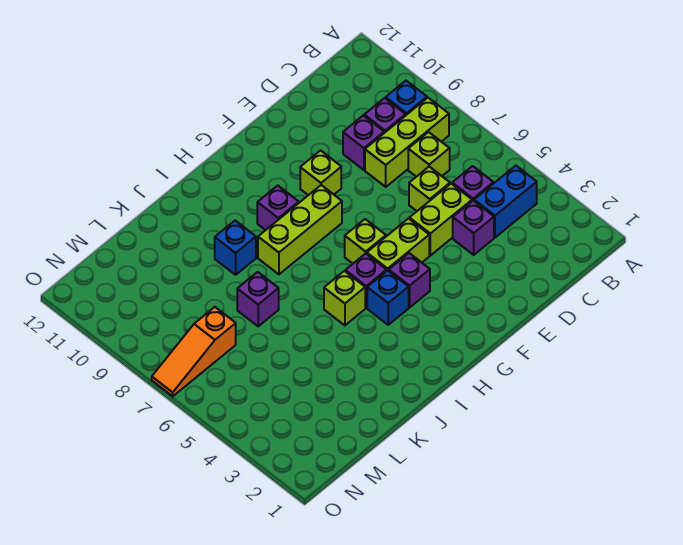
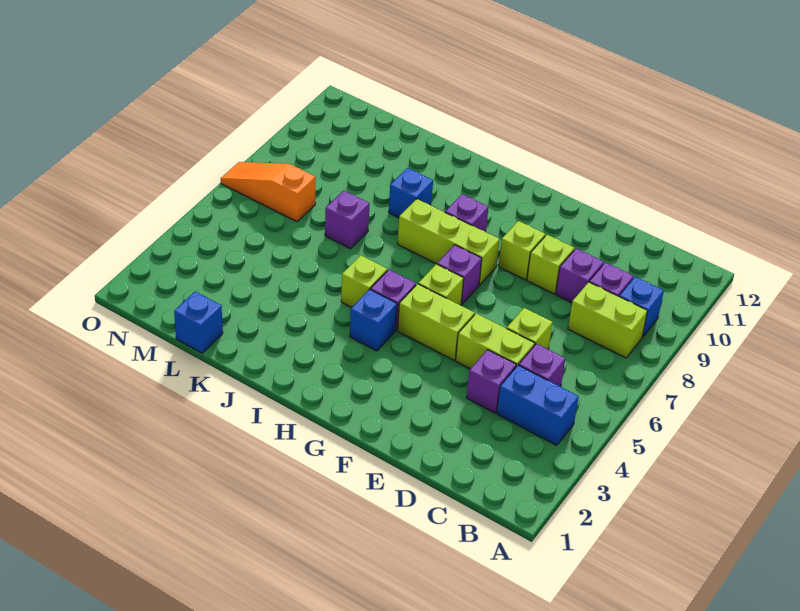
lime brick B8:D8 level 1 -> lime brick B8:C8 level 1
lime brick C7 level 1 -> lime brick E9 level 1
purple brick G4 level 1 -> purple brick G7 level 1
none -> blue brick L1 level 1

